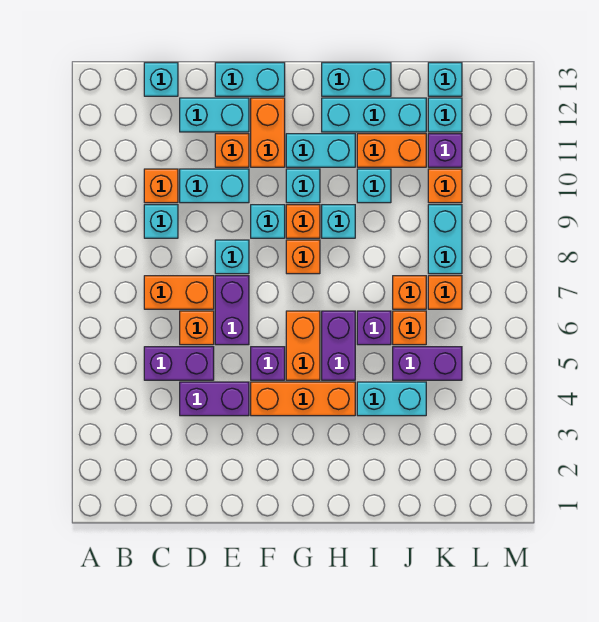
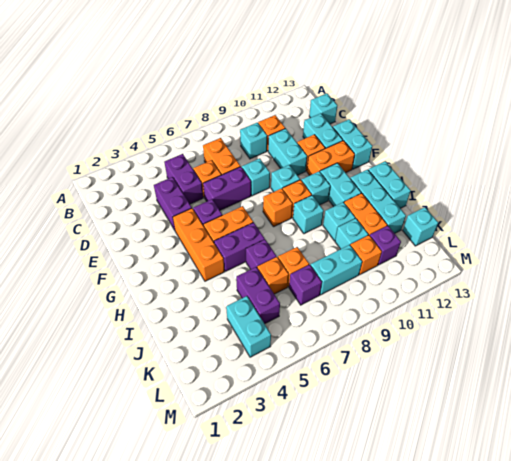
cyan brick I4:J4 level 1 -> cyan brick K4:L4 level 1
orange brick K7 level 1 -> purple brick K7 level 1
cyan brick K12 level 1 -> cyan brick J10 level 1

